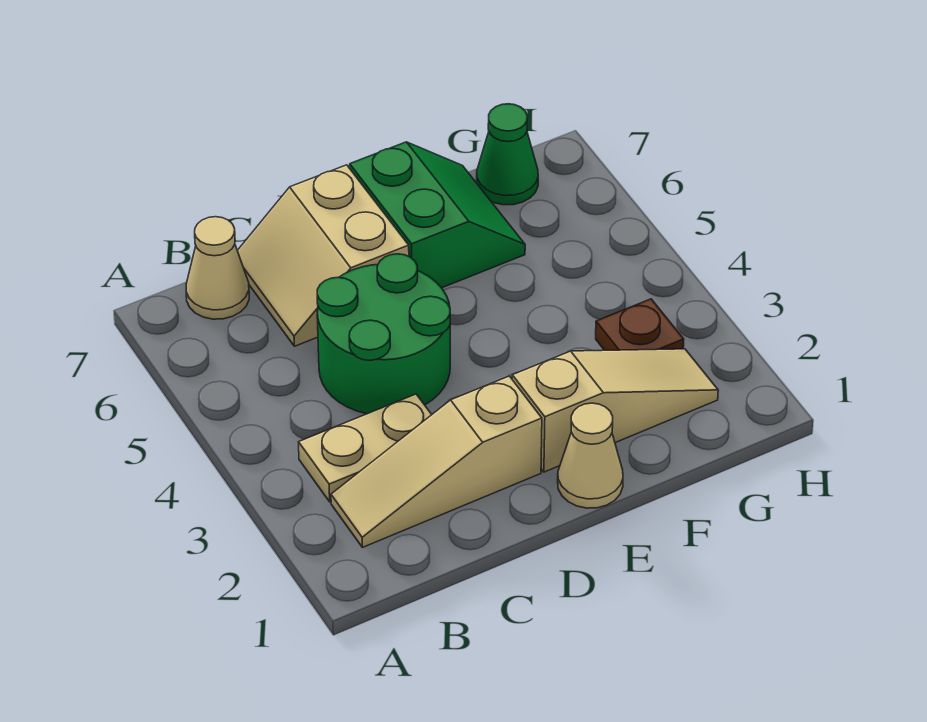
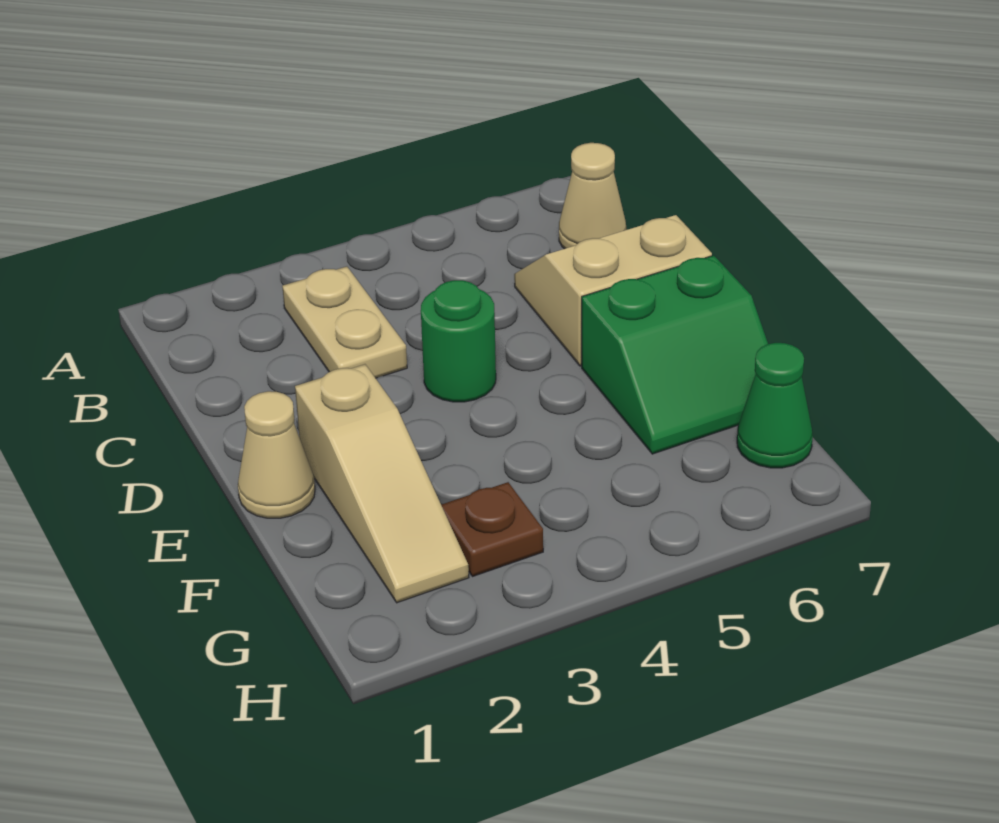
tan slope B2:D2 level 1 top D -> none
green round brick C4:D5 level 1 -> green round brick D4 level 1

